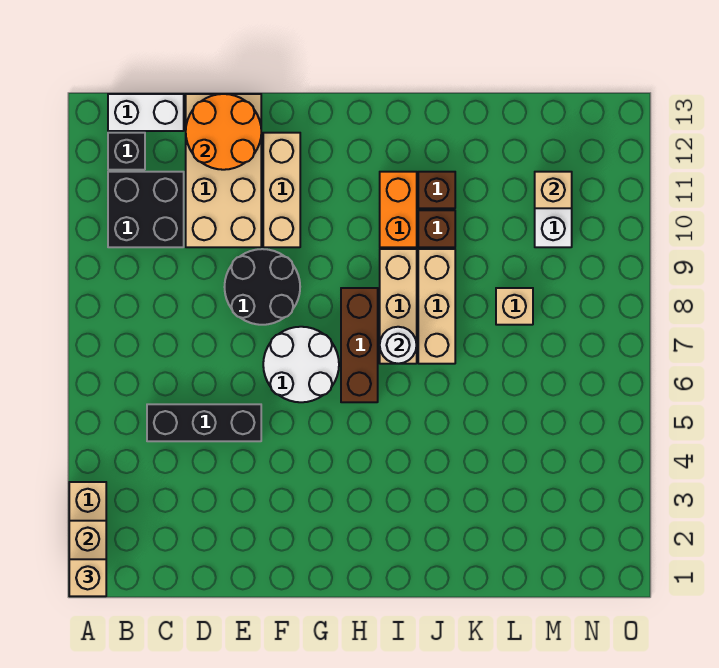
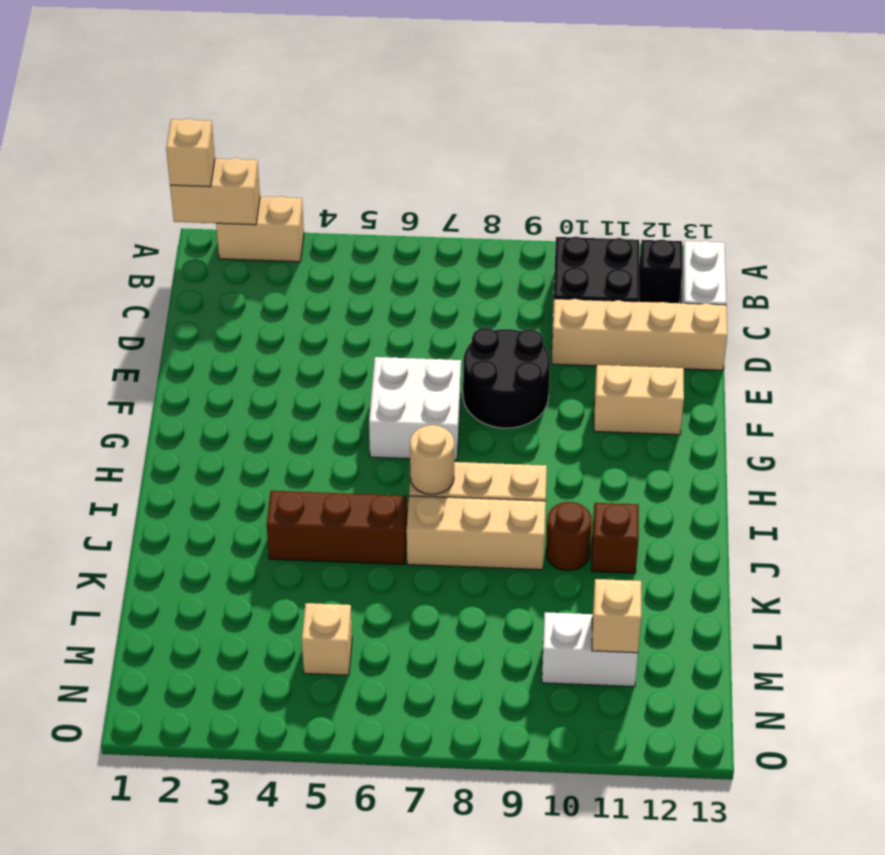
black brick C5:E5 level 1 -> none
tan brick D10:E13 level 1 -> tan brick D10:D13 level 1
orange round brick D12:E13 level 2 -> none
white round brick F6:G7 level 1 -> white brick F6:G7 level 1
tan brick F10:F12 level 1 -> tan brick F11:F12 level 1
brown brick H6:H8 level 1 -> brown brick J4:J6 level 1
white round brick I7 level 2 -> tan round brick I7 level 2
orange brick I10:I11 level 1 -> none
brown brick J10 level 1 -> brown round brick J10 level 1
tan brick L8 level 1 -> tan brick M5 level 1

